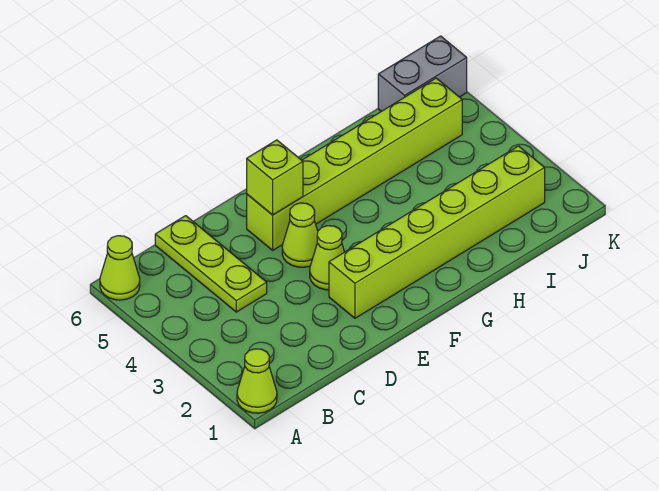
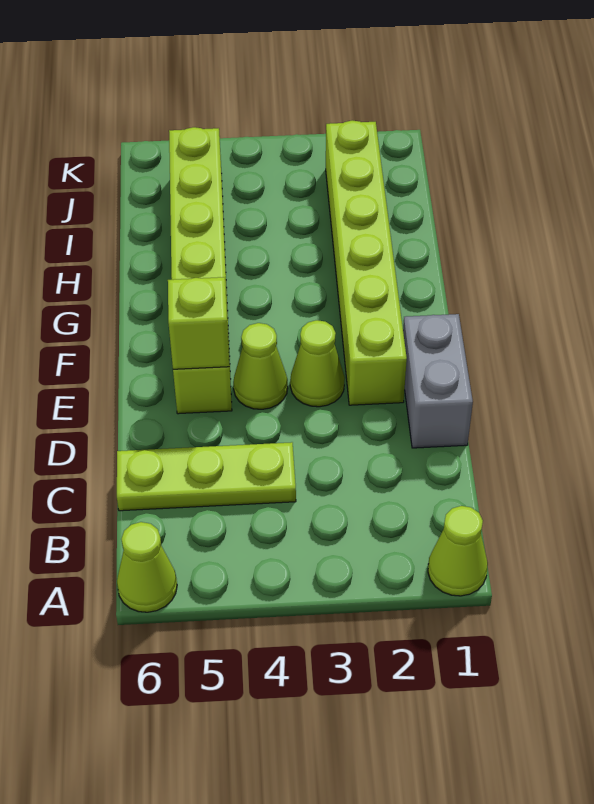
grey brick J6:K6 level 1 -> grey brick D1:E1 level 1

